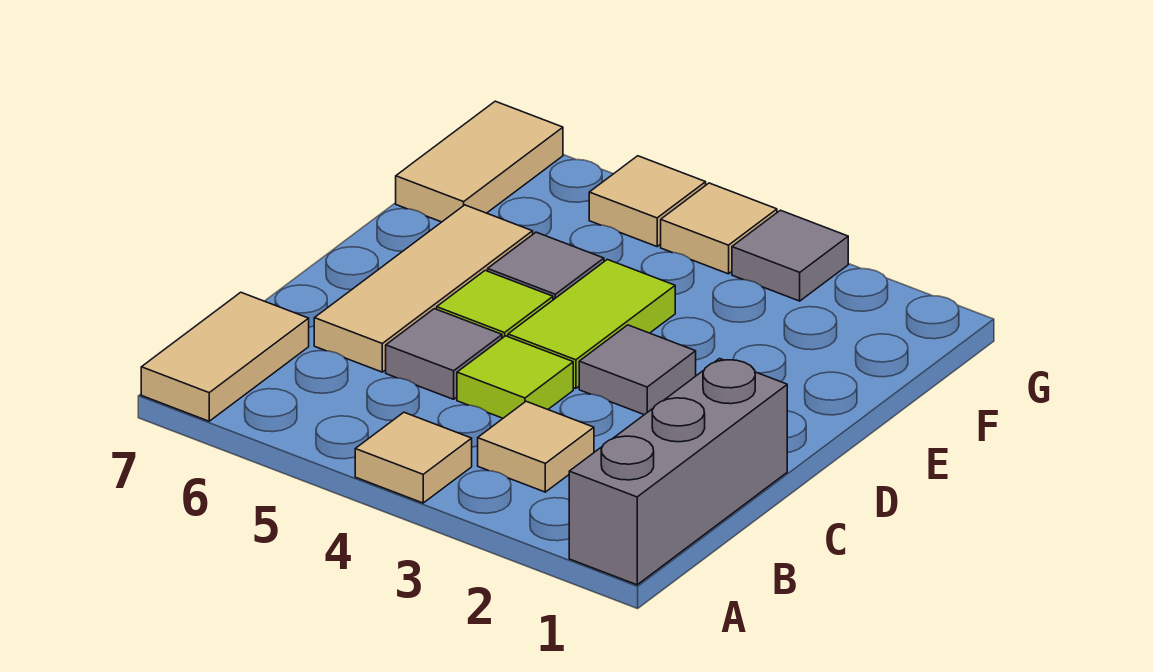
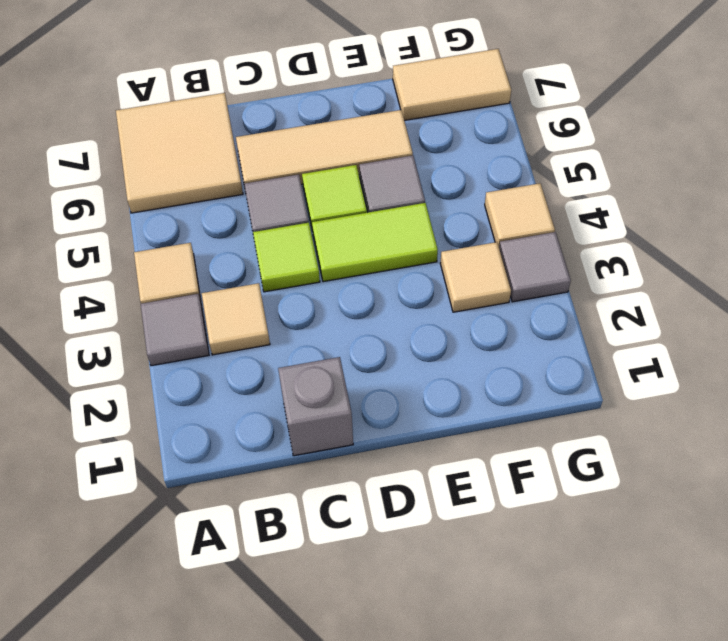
grey brick A1:C1 level 1 -> grey brick C1 level 1
tan tile A7:B7 level 1 -> tan tile A6:B7 level 1
grey tile D3 level 1 -> grey tile A3 level 1
tan tile G5 level 1 -> tan tile F3 level 1

